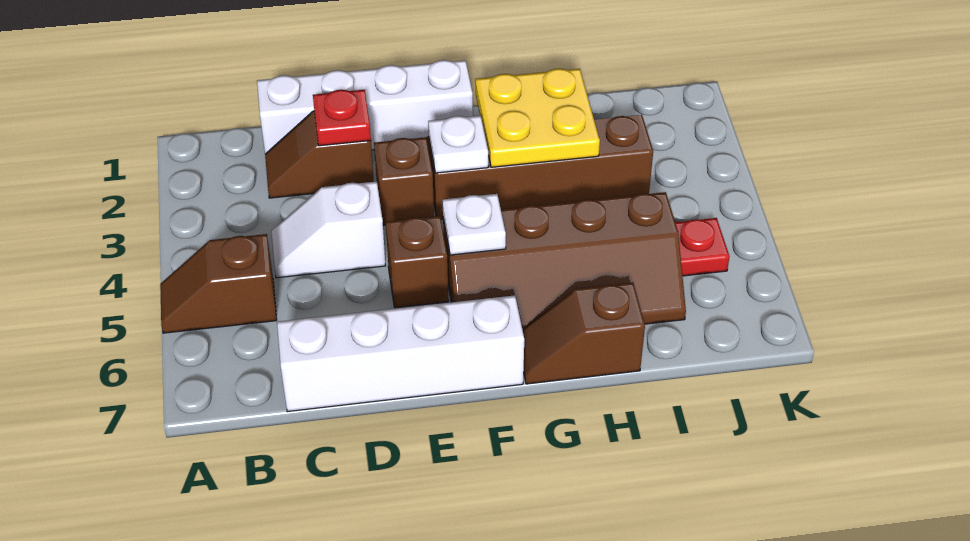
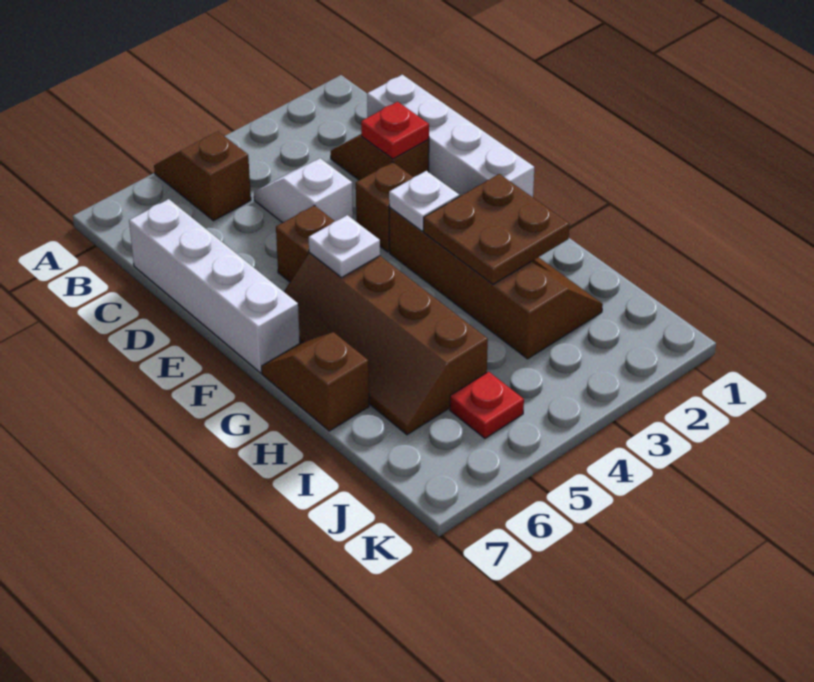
yellow plate G2:H3 level 2 -> brown plate G2:H3 level 2

